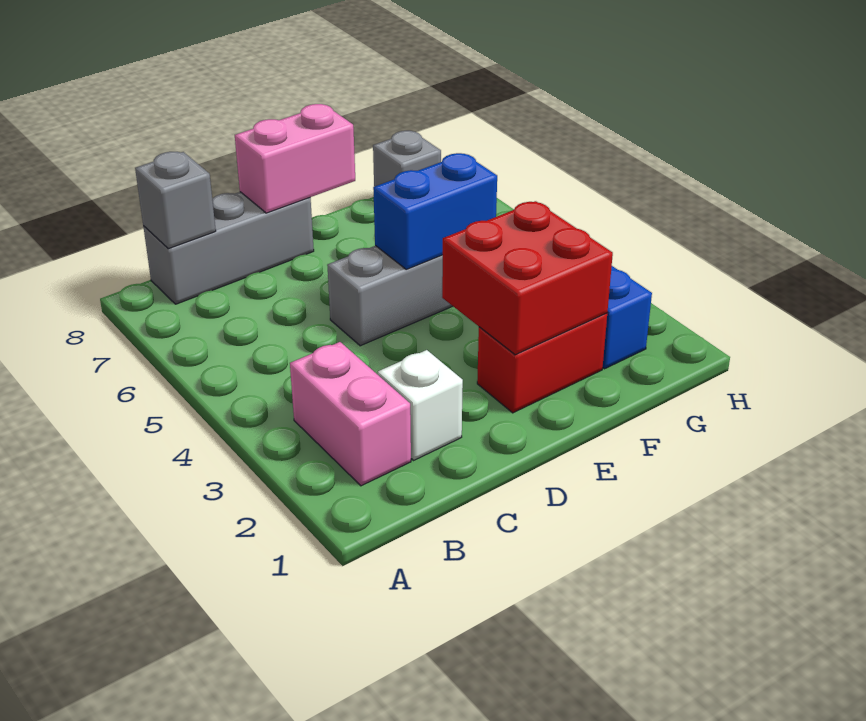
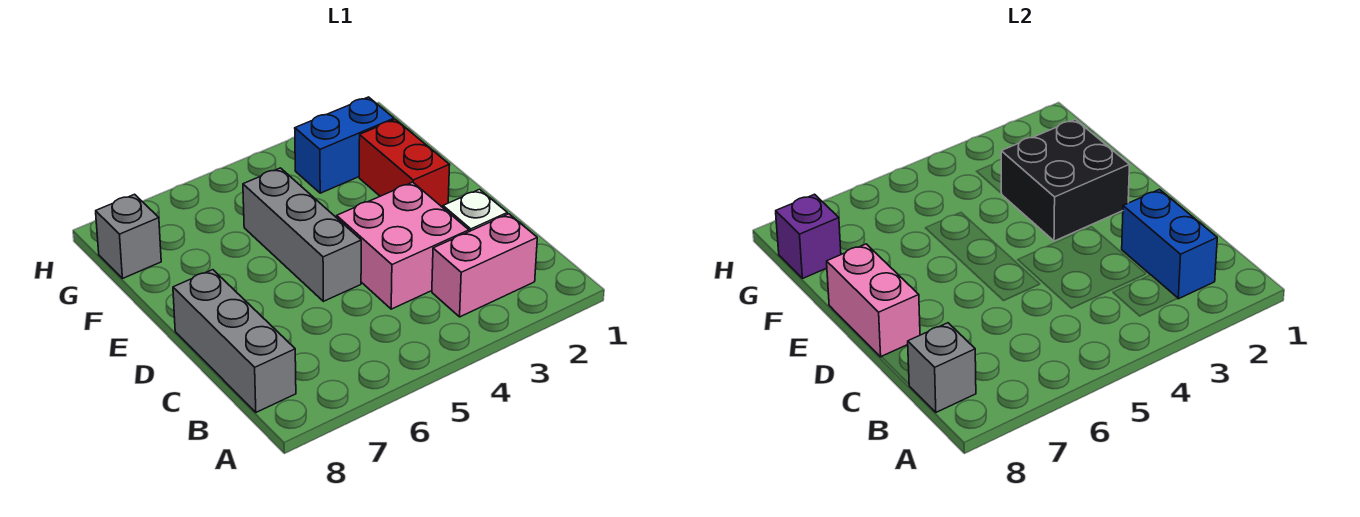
none -> pink brick C3:D4 level 1
red brick E2:F3 level 2 -> black brick E2:F3 level 2
blue brick E5:F5 level 2 -> blue brick B2:C2 level 2
none -> purple brick G8 level 2

